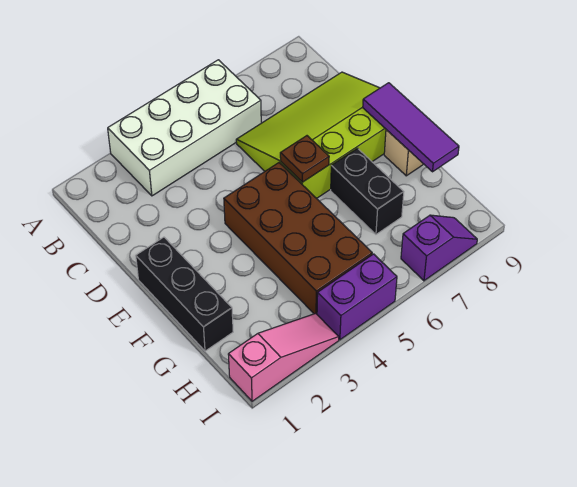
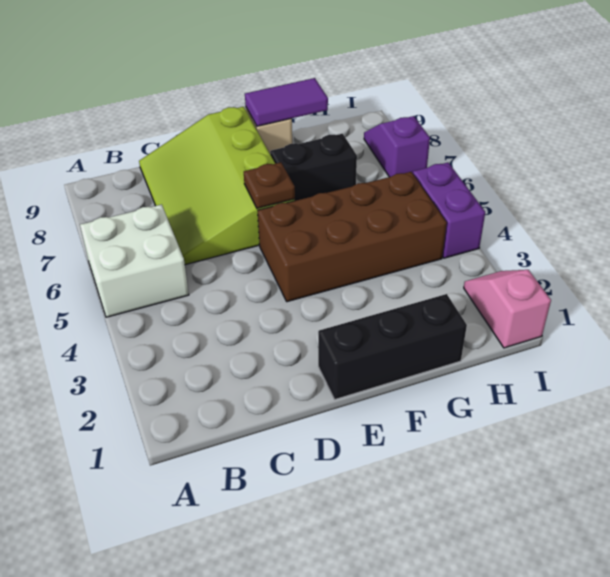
white brick A3:B6 level 1 -> white brick A5:B6 level 1
purple tile E9:G9 level 2 -> purple tile F9:G9 level 2
pink slope I1:I3 level 1 top 1 -> pink slope I1:I2 level 1 top 1

